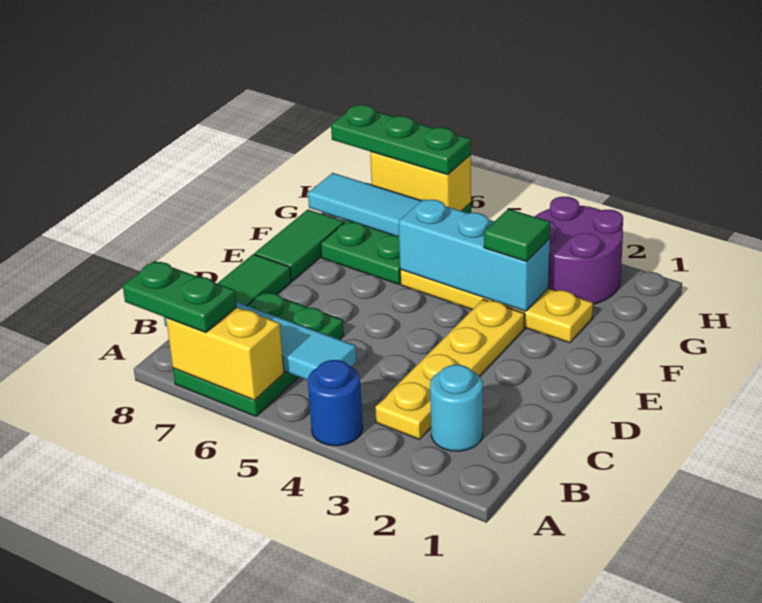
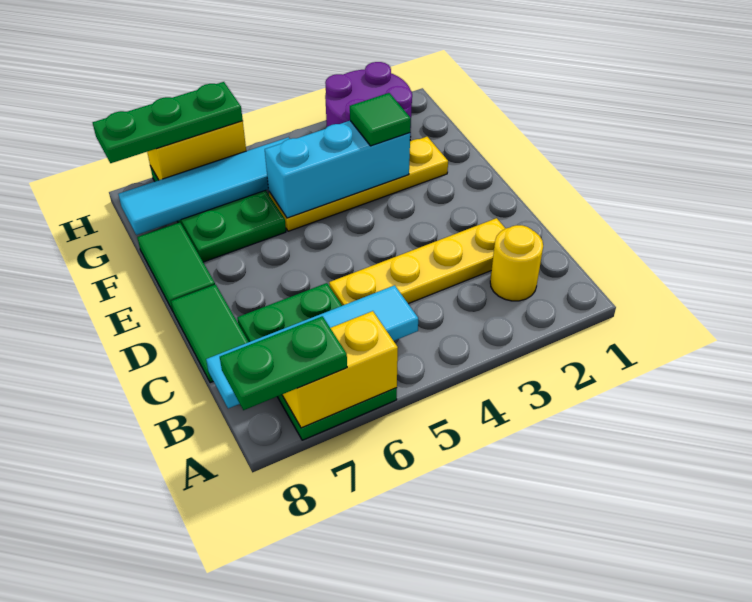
blue round brick A4 level 1 -> none
cyan round brick B2 level 1 -> yellow round brick B2 level 1
yellow plate B3:E3 level 1 -> yellow plate C2:C5 level 1

